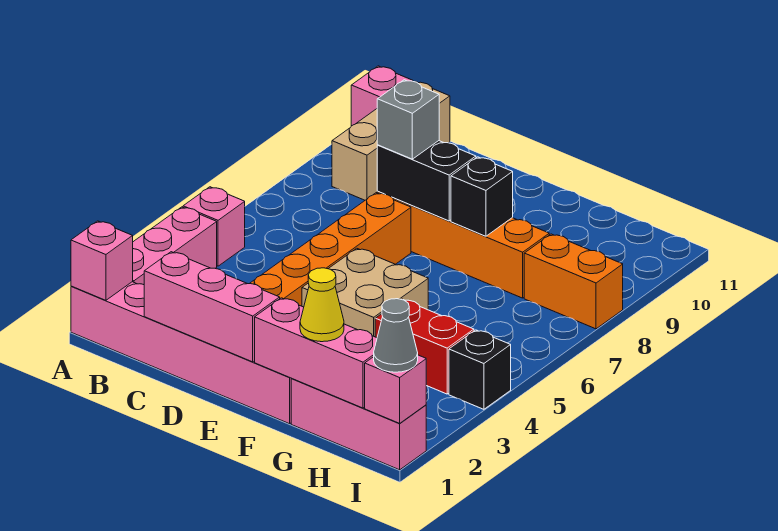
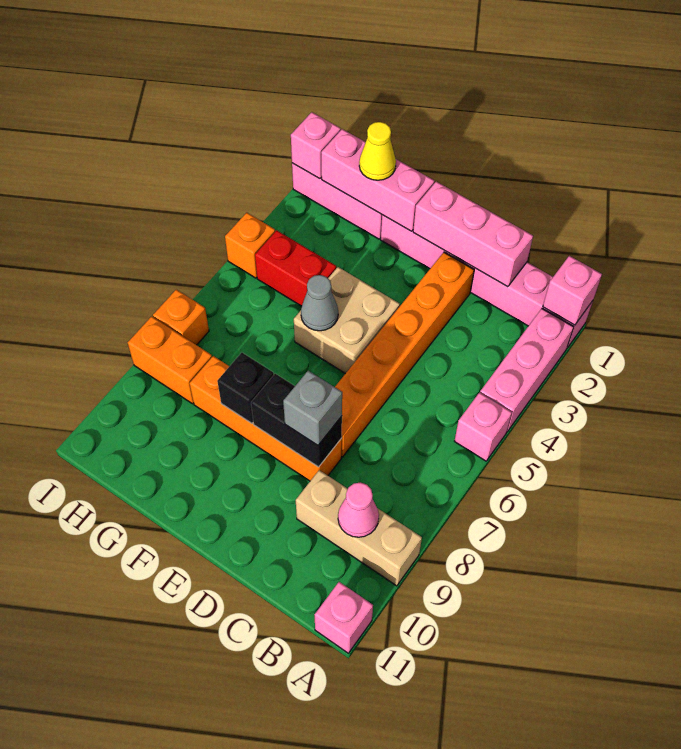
tan brick B9:B11 level 1 -> tan brick A9:C9 level 1
none -> pink cone B9 level 2
grey cone I1 level 3 -> grey cone F5 level 2
black brick I4 level 1 -> orange brick I4 level 1
none -> orange brick I7 level 1

